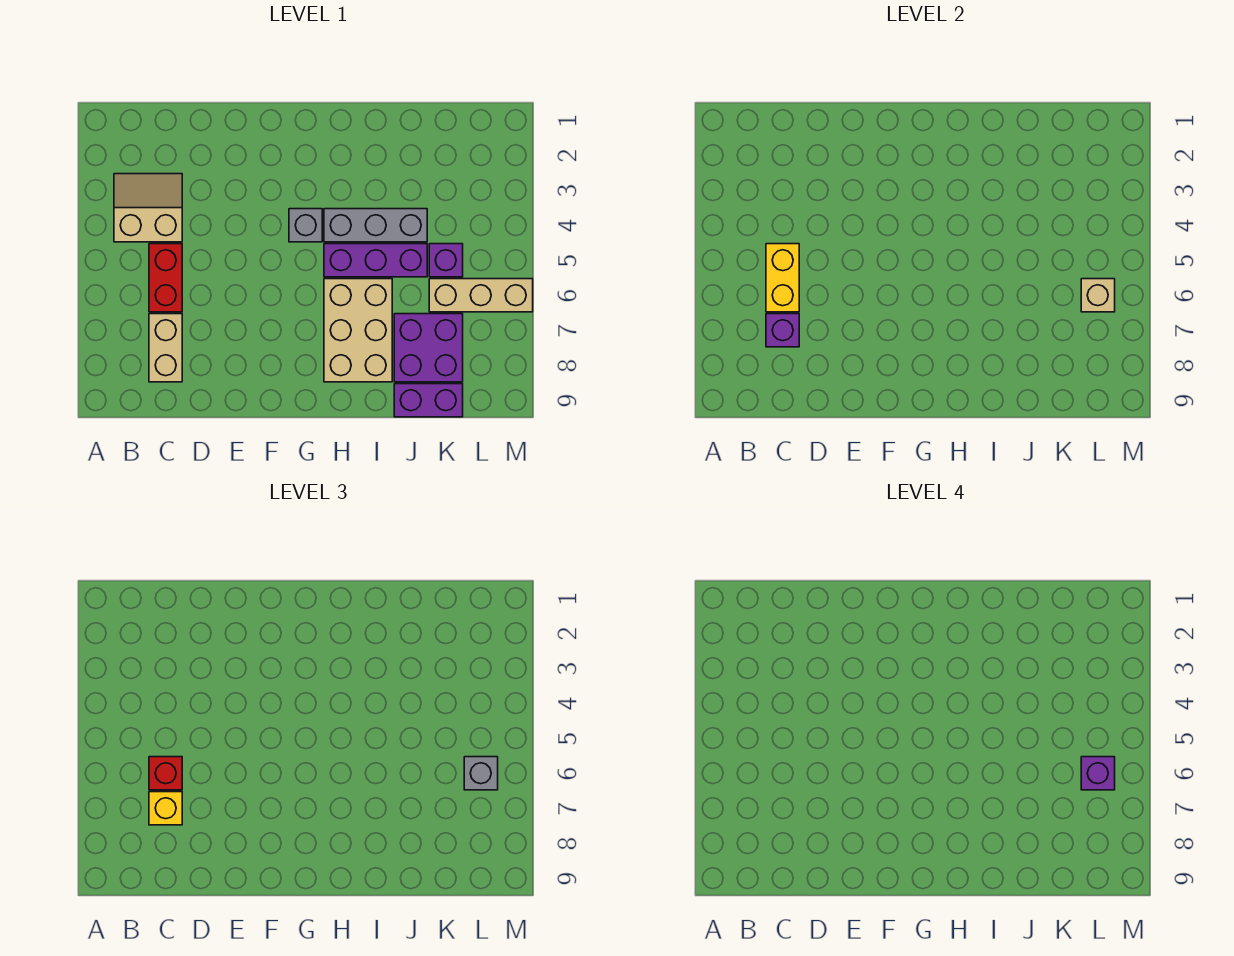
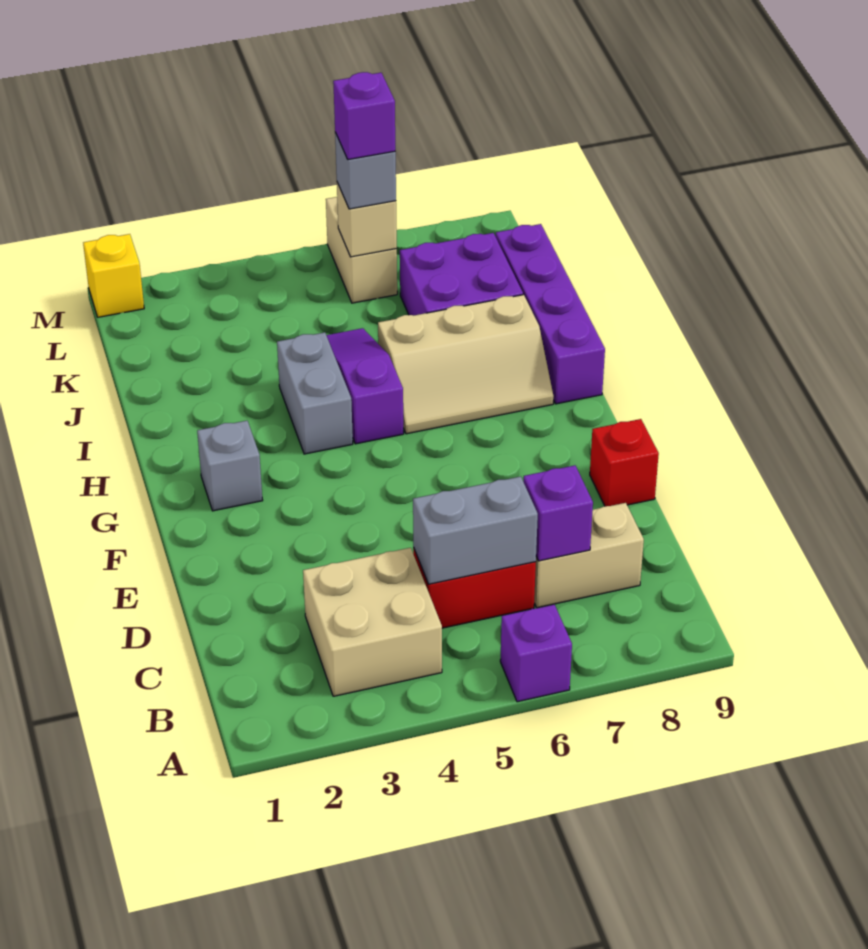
tan slope B3:C4 level 1 top 4 -> tan brick B3:C4 level 1
yellow brick C5:C6 level 2 -> grey brick C5:C6 level 2
red brick C6 level 3 -> red brick E9 level 1
yellow brick C7 level 3 -> yellow brick M1 level 1
grey brick G4 level 1 -> grey brick G2 level 1
grey brick H4:J4 level 1 -> grey brick H4:I4 level 1
purple brick H5:J5 level 1 -> purple slope H5:J5 level 1 top H
tan brick H6:I8 level 1 -> tan slope H6:I8 level 1 top I
purple brick J9:K9 level 1 -> purple brick H9:K9 level 1
purple brick K5 level 1 -> purple brick A6 level 1
tan brick K6:M6 level 1 -> tan brick L6:M6 level 1

